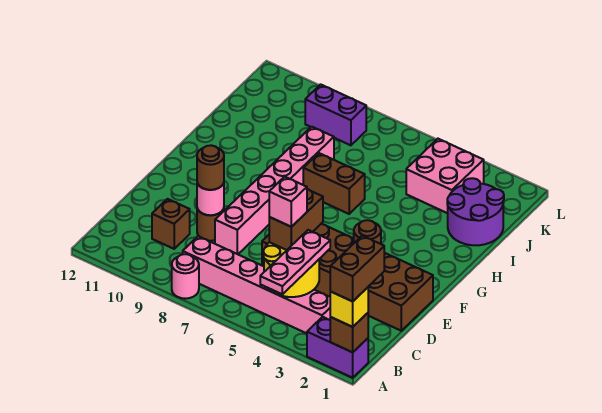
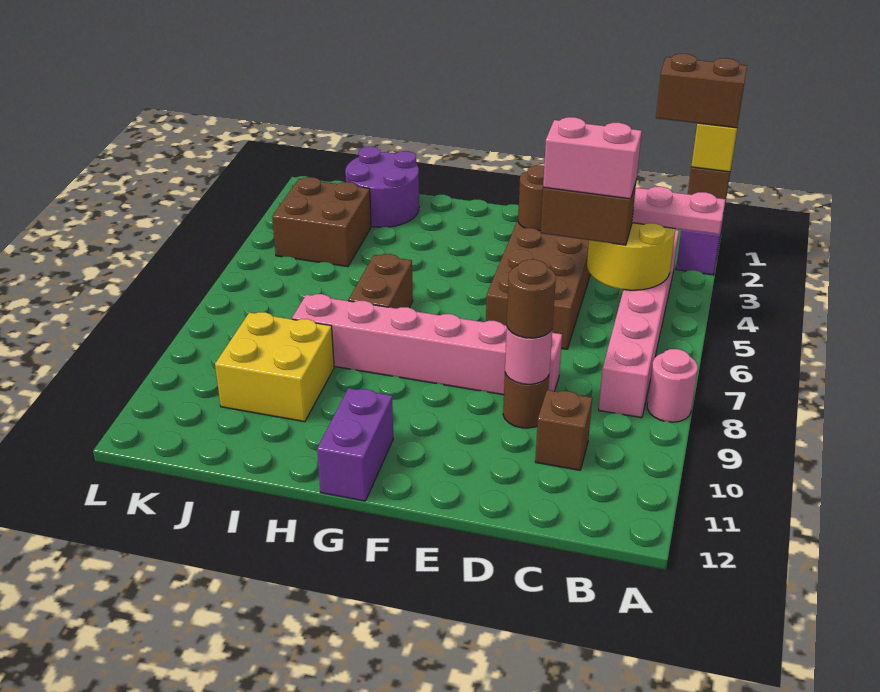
pink brick C5 level 4 -> pink brick C5:D5 level 4
none -> yellow brick I9:J10 level 1
pink brick J3:K4 level 1 -> brown brick J3:K4 level 1
purple brick K8:K9 level 1 -> purple brick G11:G12 level 1

